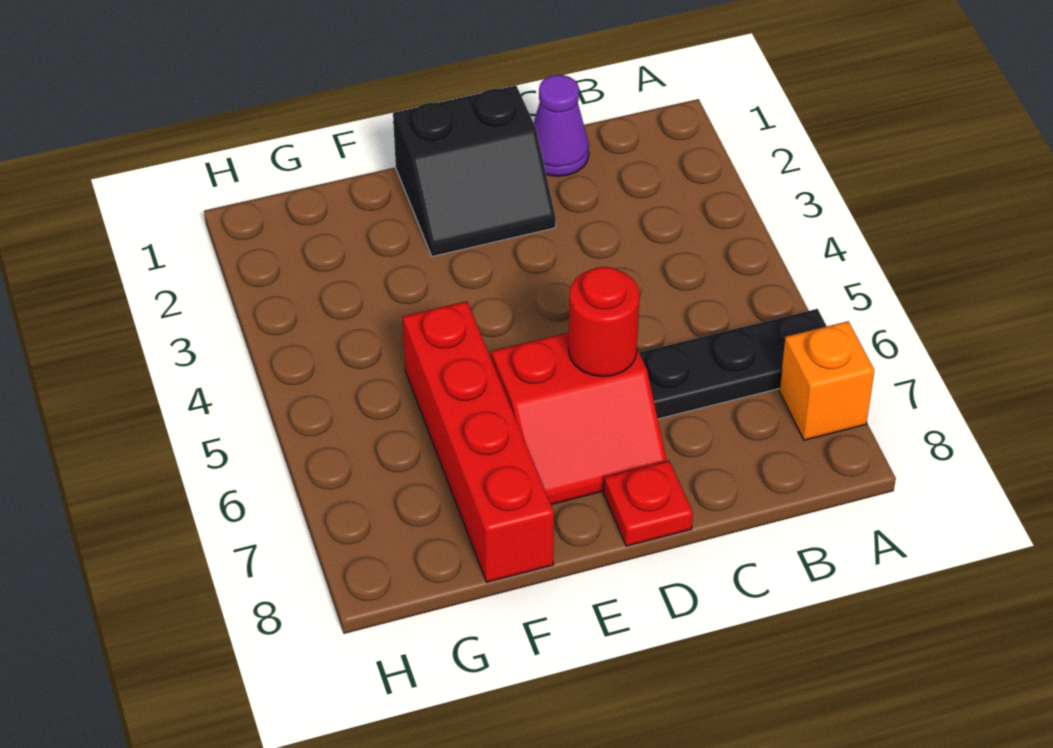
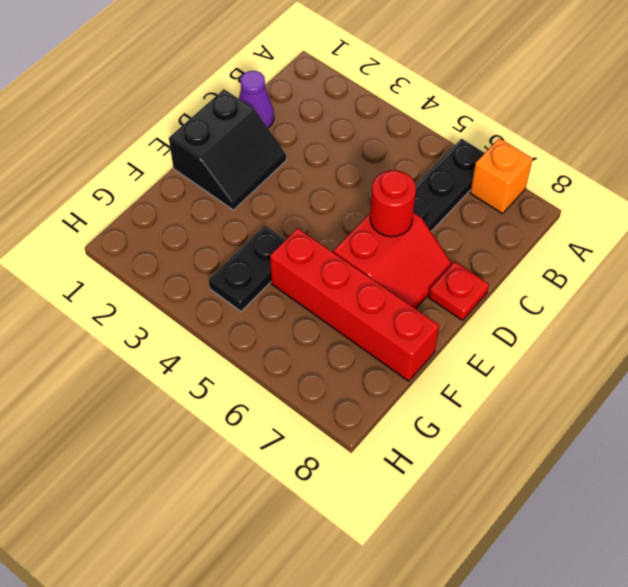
none -> black plate F4:G4 level 1

